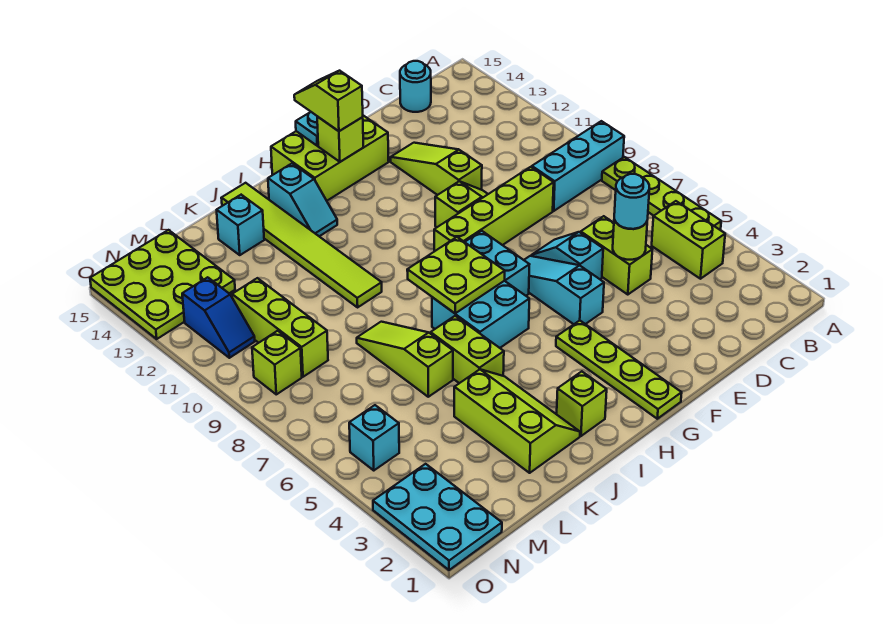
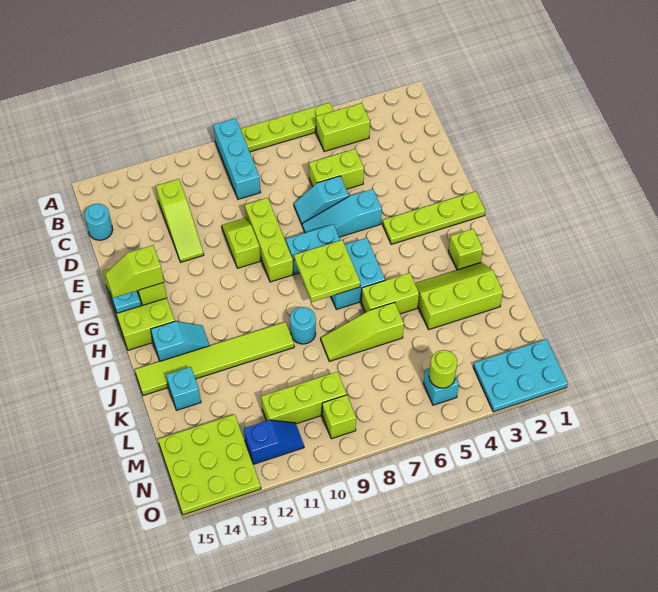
lime round brick D5 level 2 -> lime round brick N5 level 2
cyan round brick D5 level 3 -> cyan round brick J9 level 1
lime brick D9:G9 level 1 -> lime brick E9:G9 level 1
lime slope E11:E13 level 1 top 11 -> lime slope C12:E12 level 1 top C

